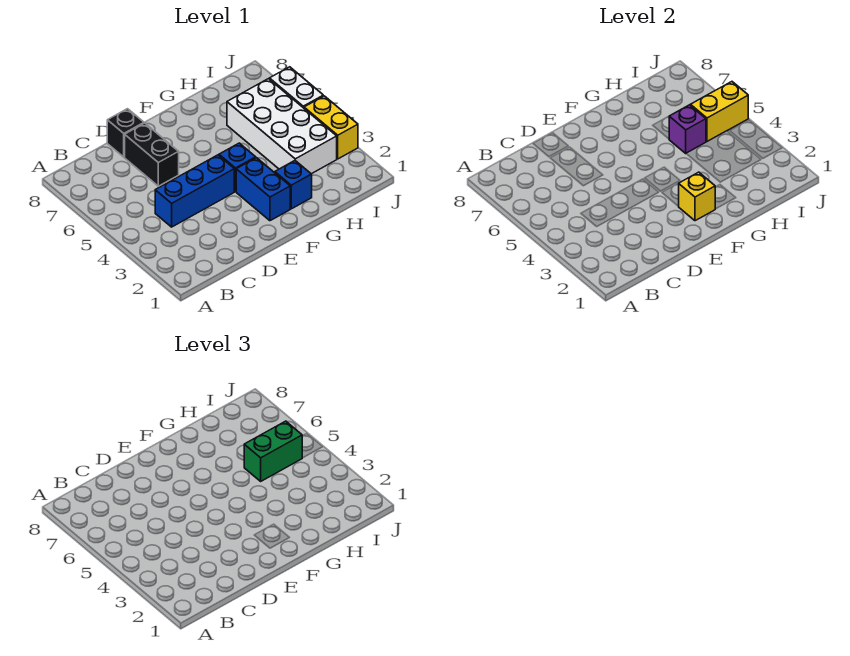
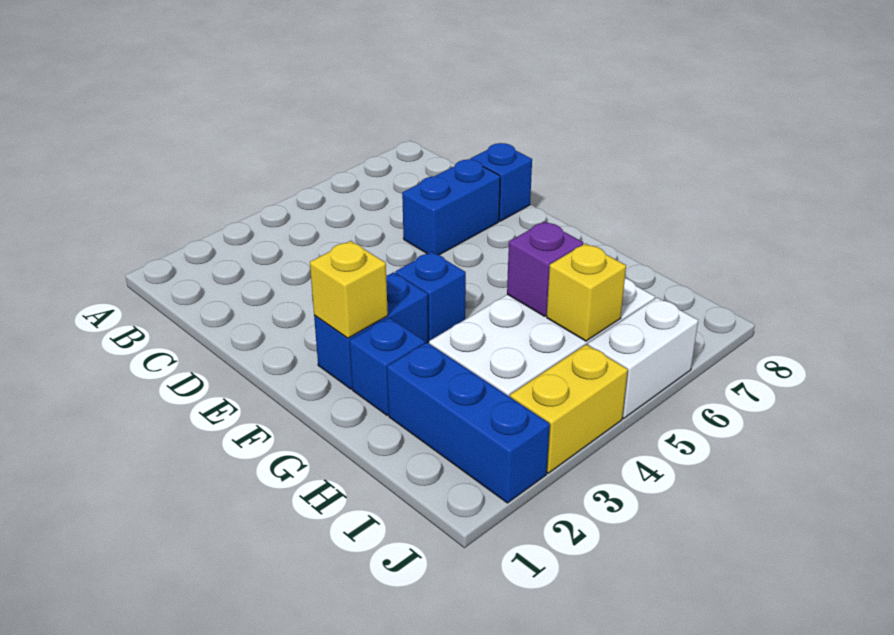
blue brick C4:E4 level 1 -> blue brick H2:J2 level 1
black brick D6:D7 level 1 -> blue brick D6:D7 level 1
black brick D8 level 1 -> blue brick D8 level 1
green brick H5:I5 level 3 -> none
yellow brick I5:J5 level 2 -> yellow brick I5 level 2

